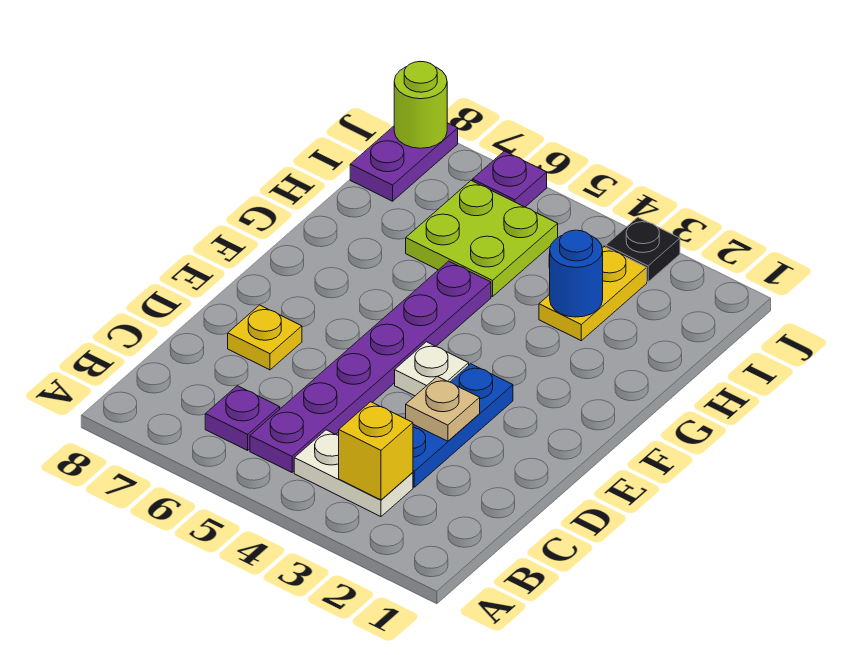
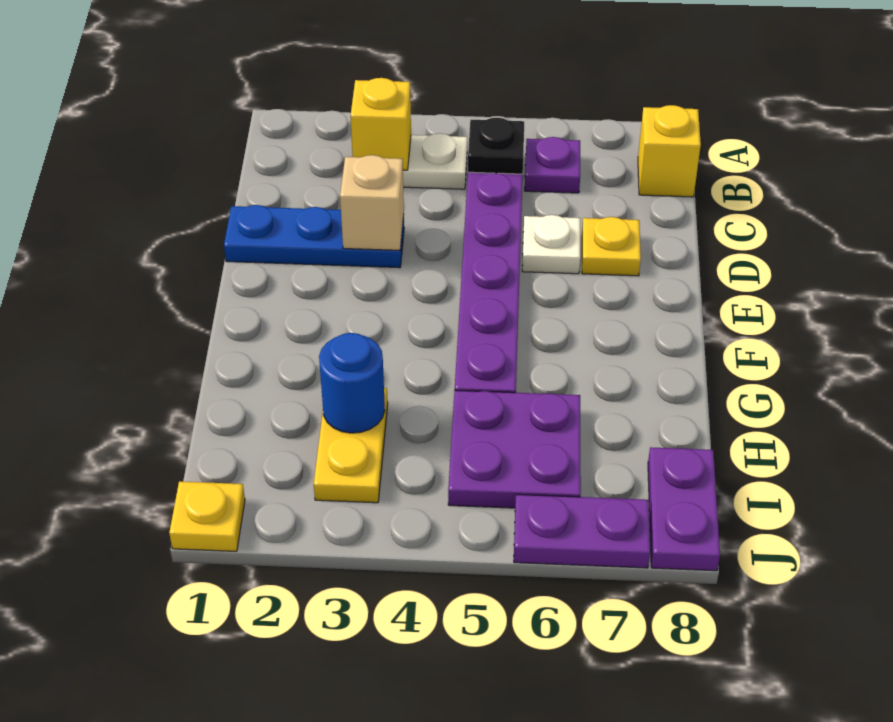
none -> yellow brick B8 level 1
blue plate C3:E3 level 1 -> blue plate D1:D3 level 1
tan plate D3 level 2 -> tan brick D3 level 2
white plate E4 level 1 -> white plate D6 level 1
lime plate H5:I6 level 1 -> purple plate H5:I6 level 1
none -> yellow plate J1 level 1
black plate J3 level 1 -> black plate B5 level 2
purple plate J6 level 1 -> purple plate J6:J7 level 1
lime round brick J8 level 2 -> none

